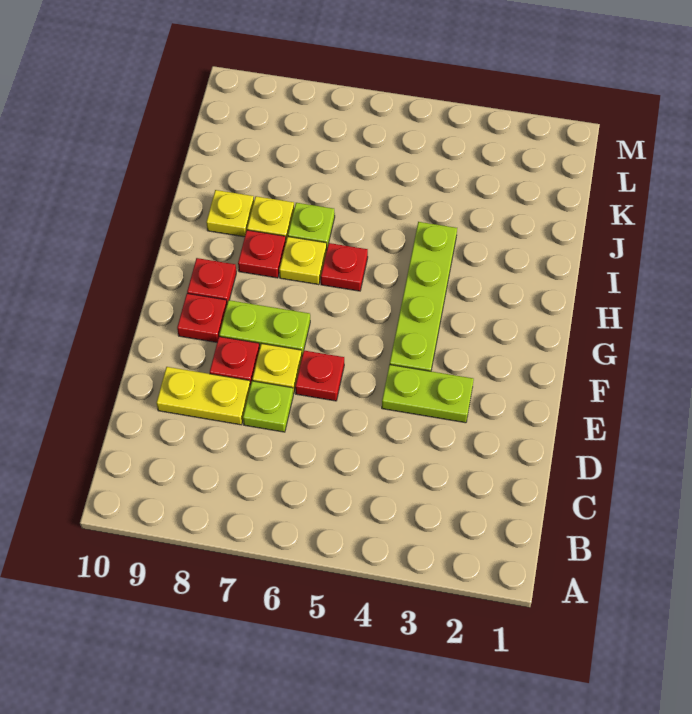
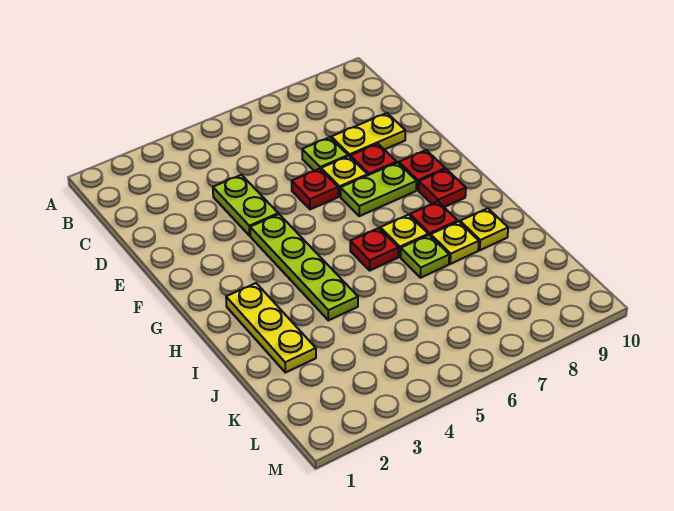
lime plate E3:E4 level 1 -> lime plate D4:E4 level 1
none -> yellow plate H2:J2 level 1

